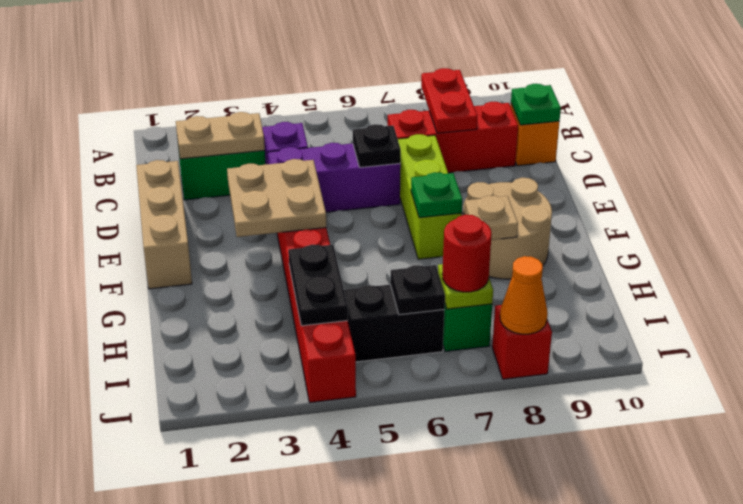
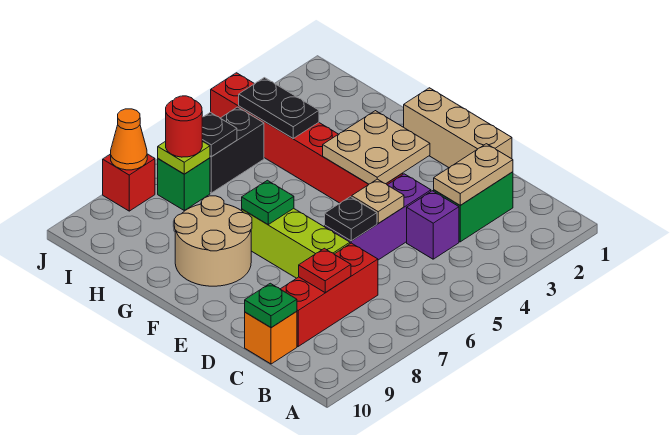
red plate B8:C8 level 2 -> red plate C8 level 2
tan plate G8 level 2 -> tan plate D5 level 2

